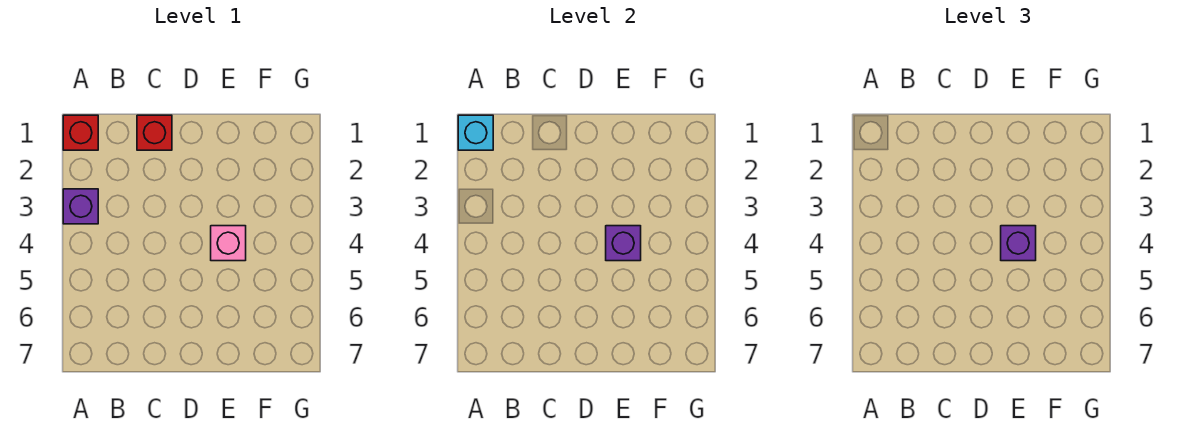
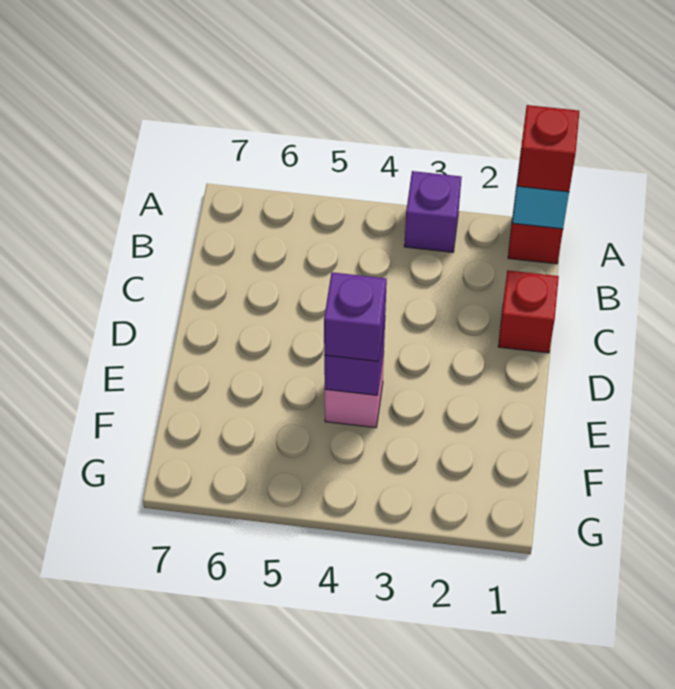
none -> red brick A1 level 3

